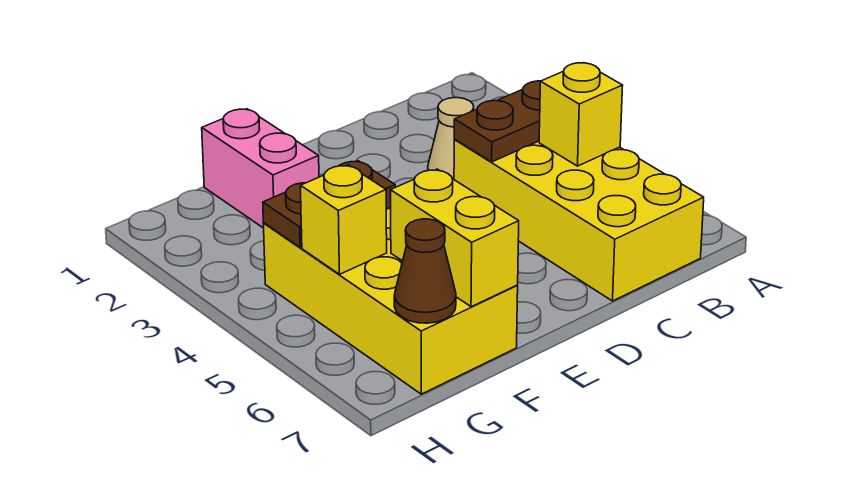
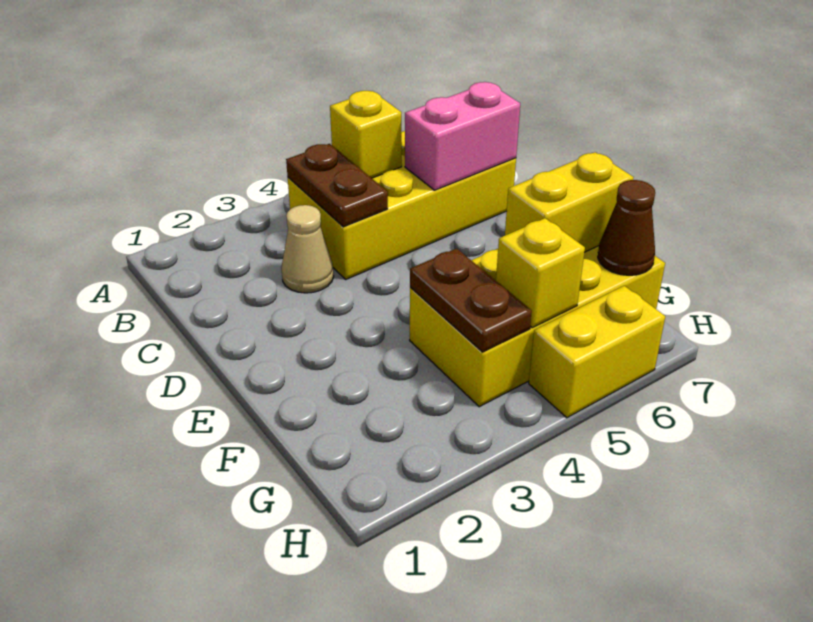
pink brick F1:F2 level 1 -> pink brick C6:C7 level 2
none -> yellow brick H5:H6 level 1

